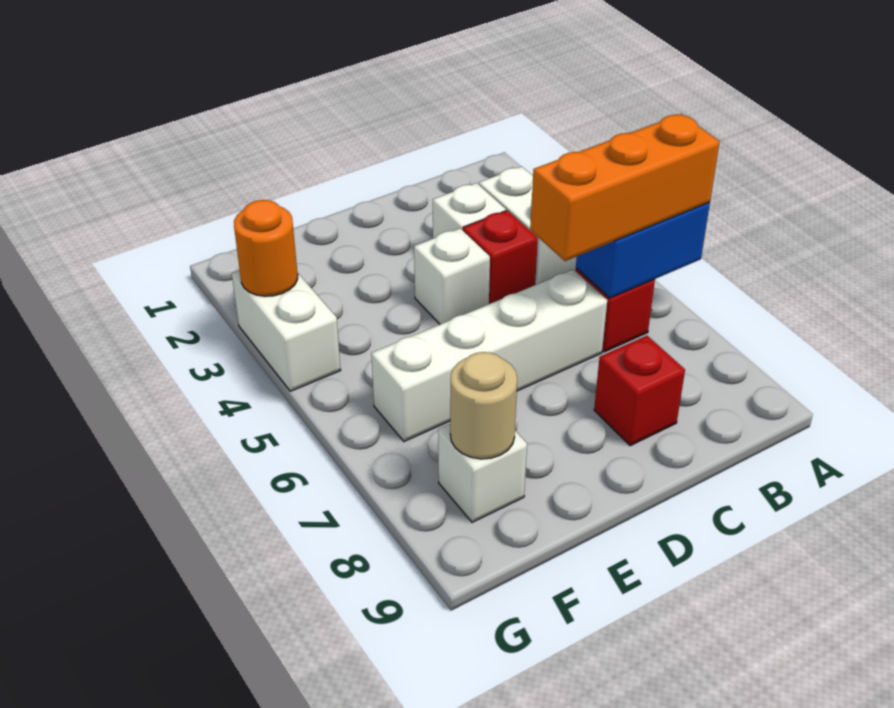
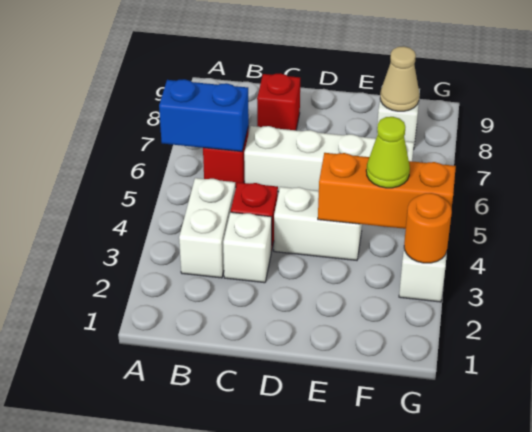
orange brick A6:C6 level 3 -> orange brick E4:G4 level 2
white brick D4 level 1 -> white brick D4:E4 level 1
none -> lime cone F4 level 3
tan round brick F8 level 2 -> tan cone F8 level 2

